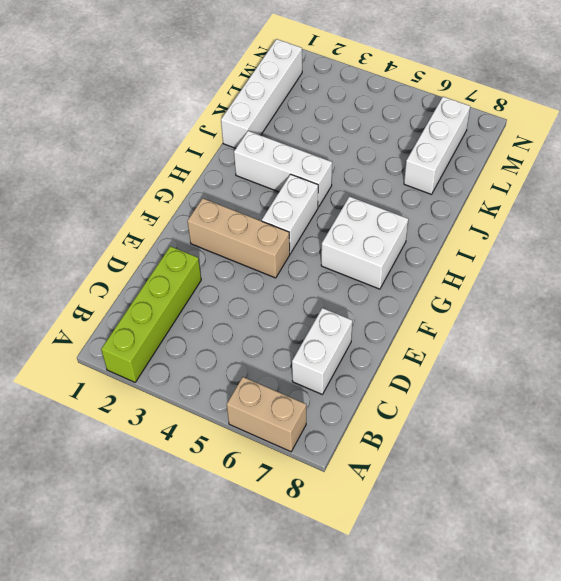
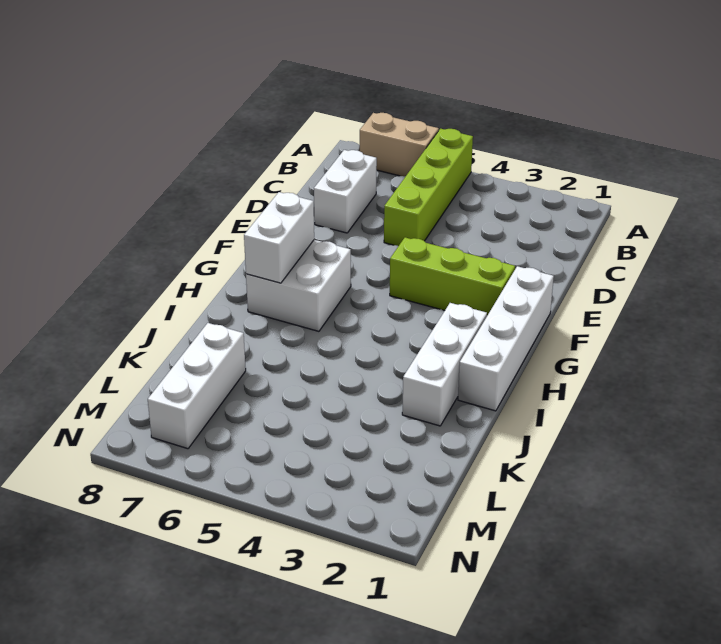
lime brick A2:D2 level 1 -> lime brick A5:D5 level 1
tan brick F2:F4 level 1 -> lime brick F2:F4 level 1
white brick G4:H4 level 1 -> white brick G7:H7 level 2
white brick I2:I4 level 1 -> white brick H2:J2 level 1
white brick J1:M1 level 1 -> white brick F1:I1 level 1

